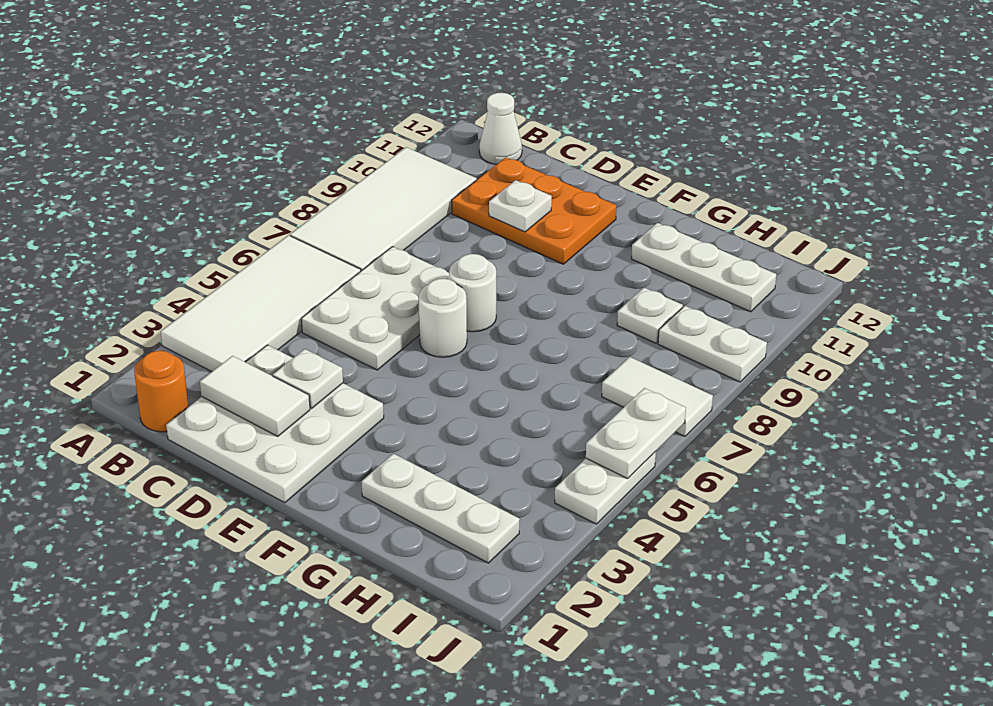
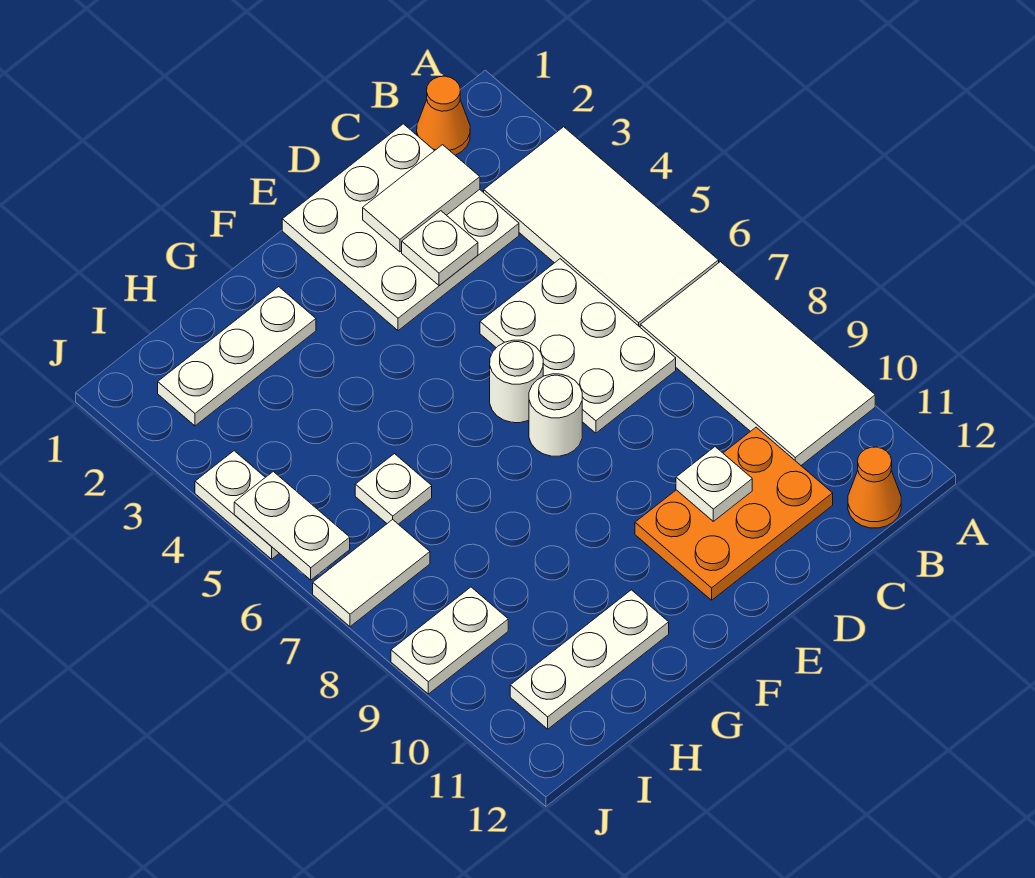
orange round brick B1 level 1 -> orange cone B1 level 1
white cone B12 level 1 -> orange cone B12 level 1
white plate H9 level 1 -> white plate H6 level 1

